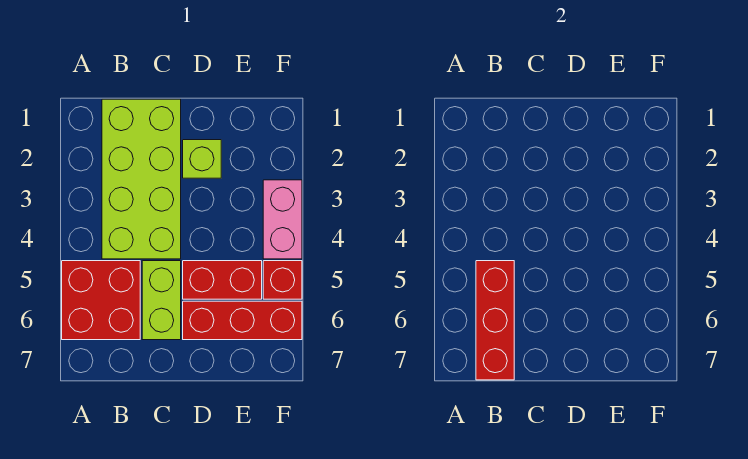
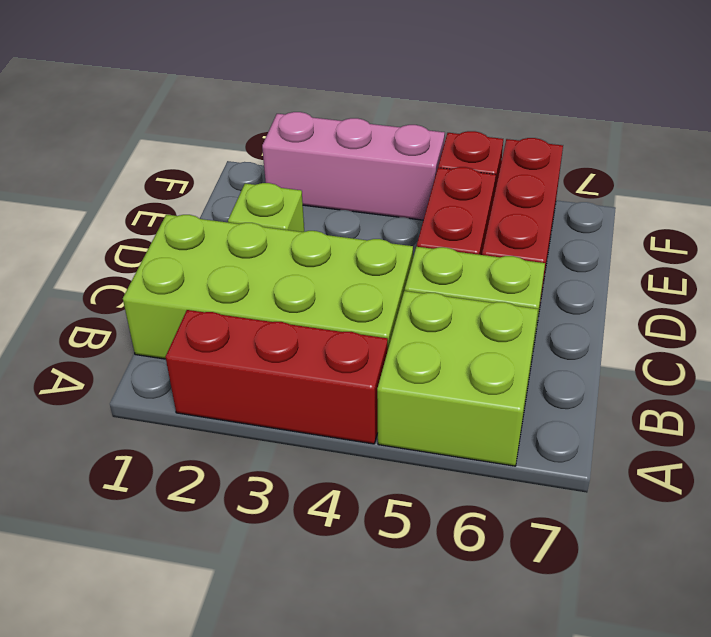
red brick A5:B6 level 1 -> lime brick A5:B6 level 1
red brick B5:B7 level 2 -> red brick A2:A4 level 1
pink brick F3:F4 level 1 -> pink brick F2:F4 level 1

